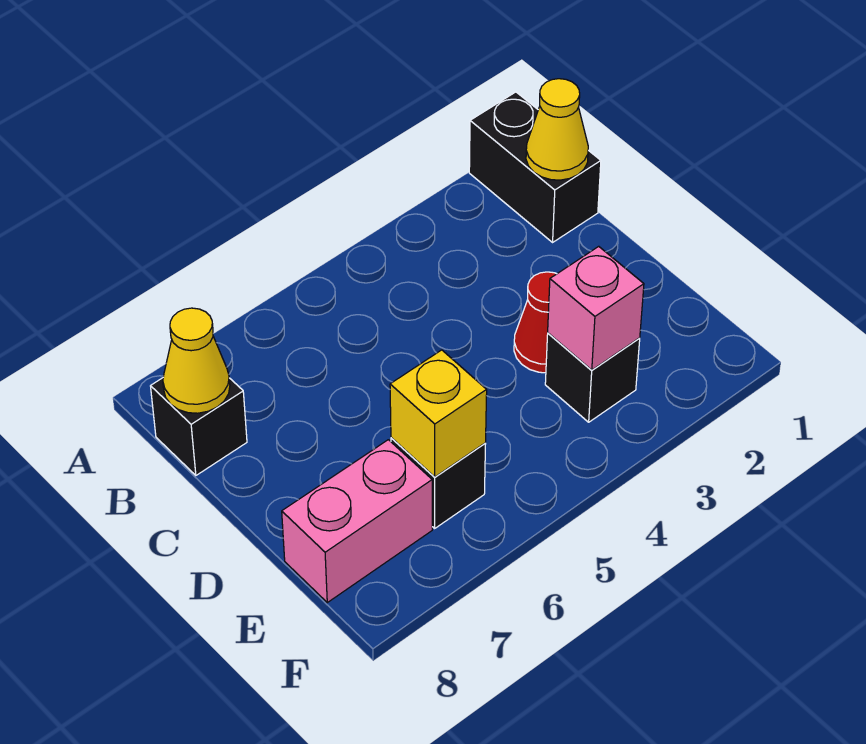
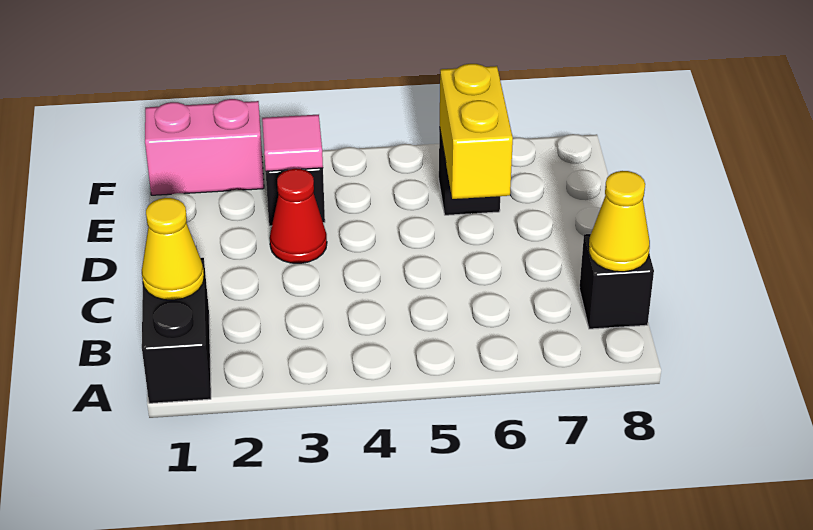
pink brick E3 level 2 -> pink tile E3 level 2
yellow brick E6 level 2 -> yellow brick D6:E6 level 2
pink brick E7:E8 level 1 -> pink brick F1:F2 level 1

